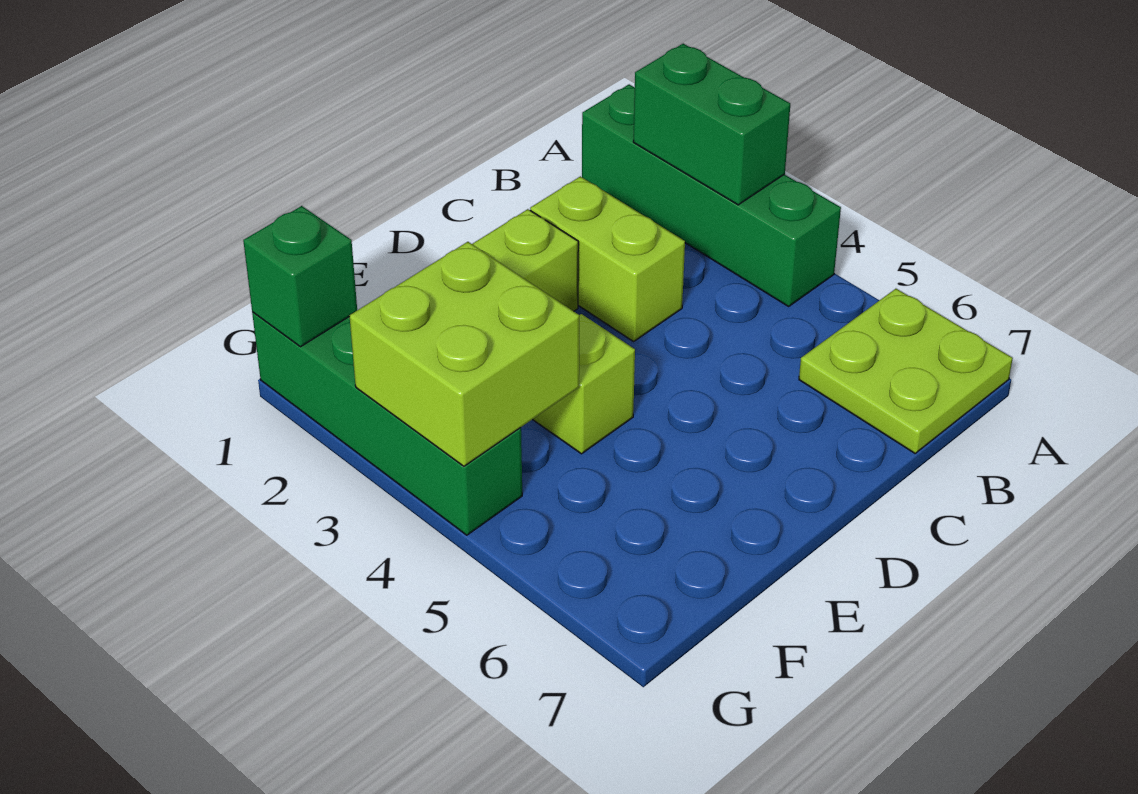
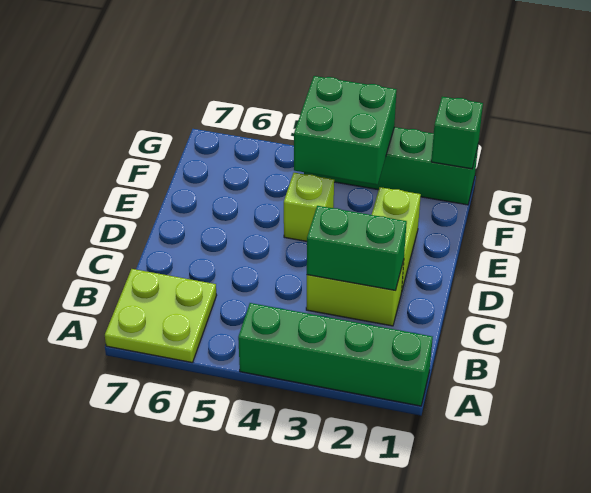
green brick A2:A3 level 2 -> green brick C2:C3 level 2
lime brick F3:G4 level 2 -> green brick F3:G4 level 2

